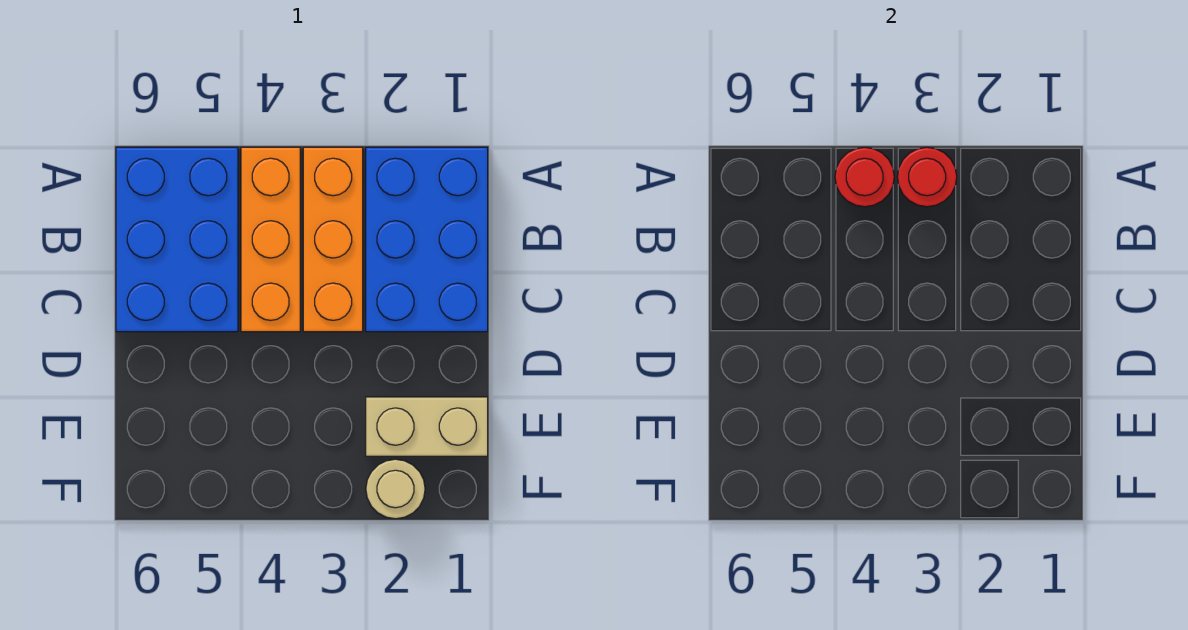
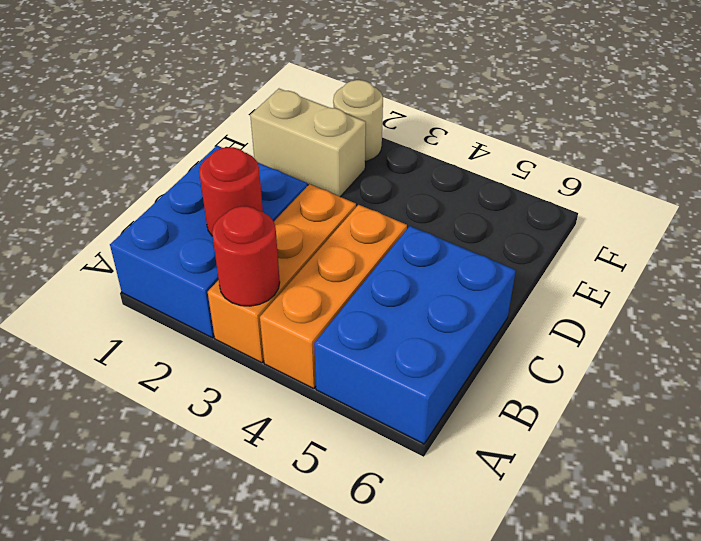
red round brick A4 level 2 -> red round brick B2 level 2

